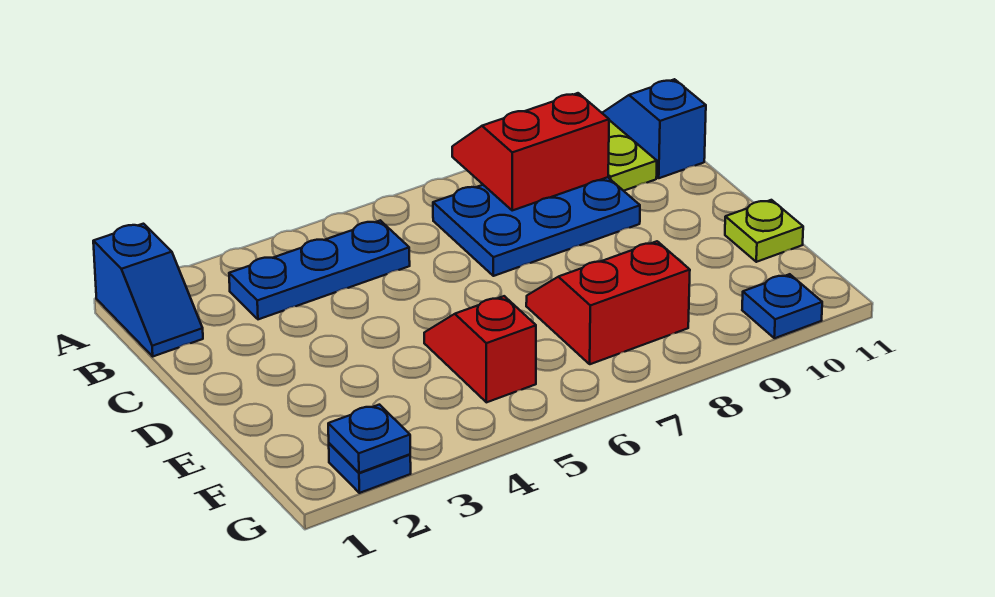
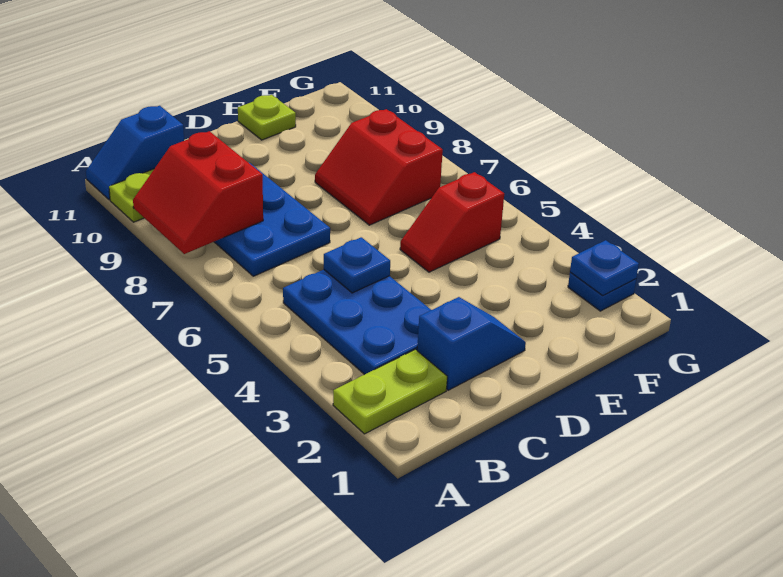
blue slope A1:B1 level 1 top A -> blue slope C2:D2 level 1 top C
none -> lime plate A2:B2 level 1
blue plate B3:B5 level 1 -> blue plate B3:C5 level 1
blue plate G10 level 1 -> blue plate C5 level 2

